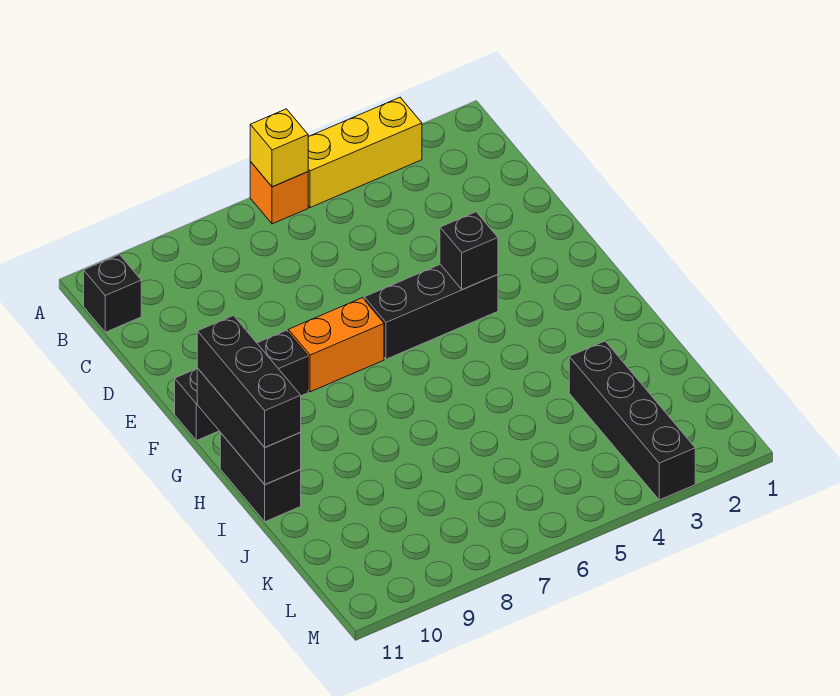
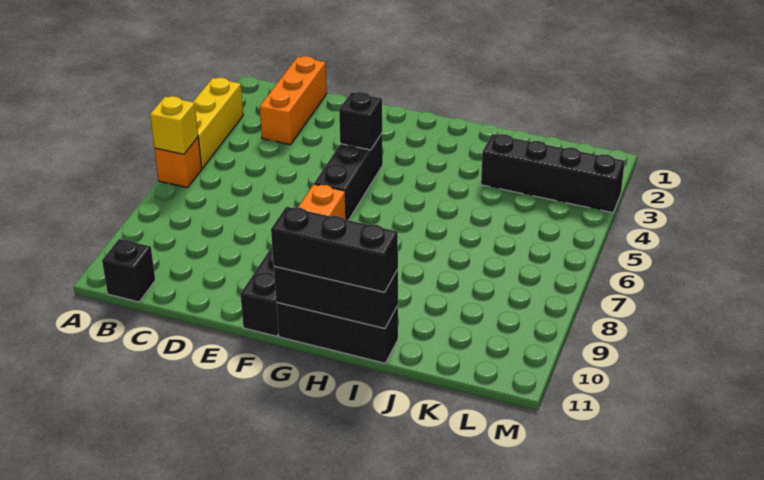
none -> orange brick C1:C3 level 1
black brick H11:I11 level 1 -> black brick G11:I11 level 1

